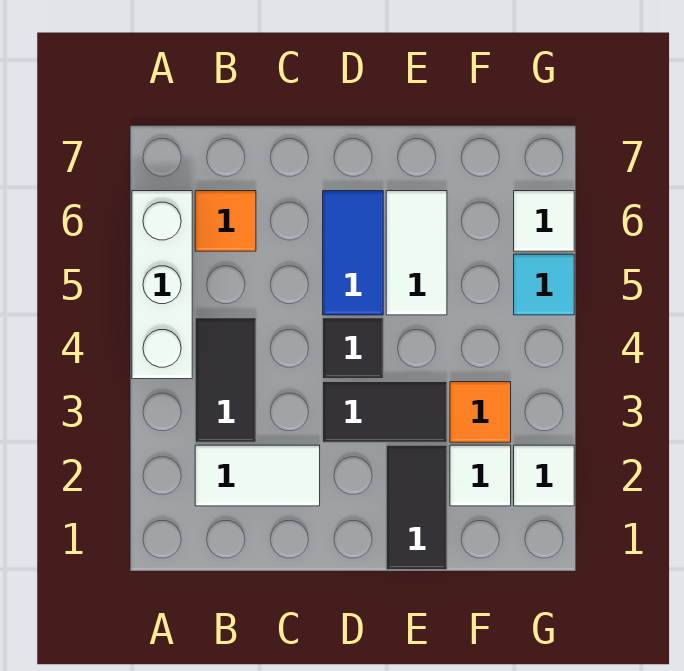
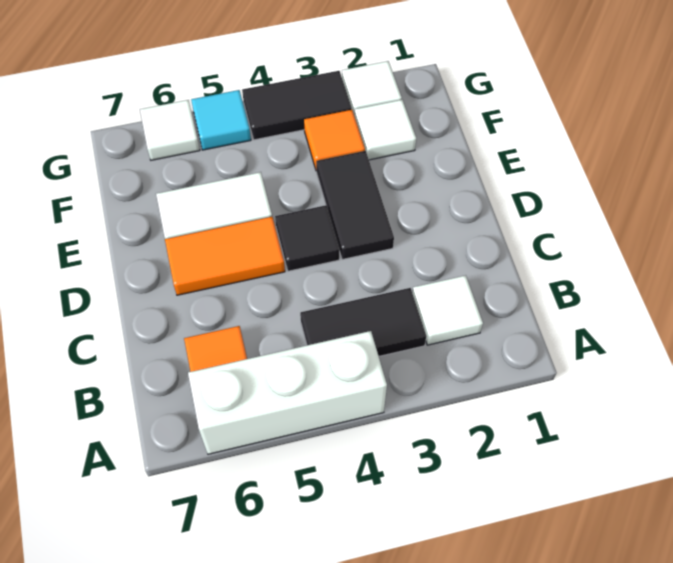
white tile B2:C2 level 1 -> white tile B2 level 1
blue tile D5:D6 level 1 -> orange tile D5:D6 level 1
black tile E1:E2 level 1 -> black tile G3:G4 level 1

